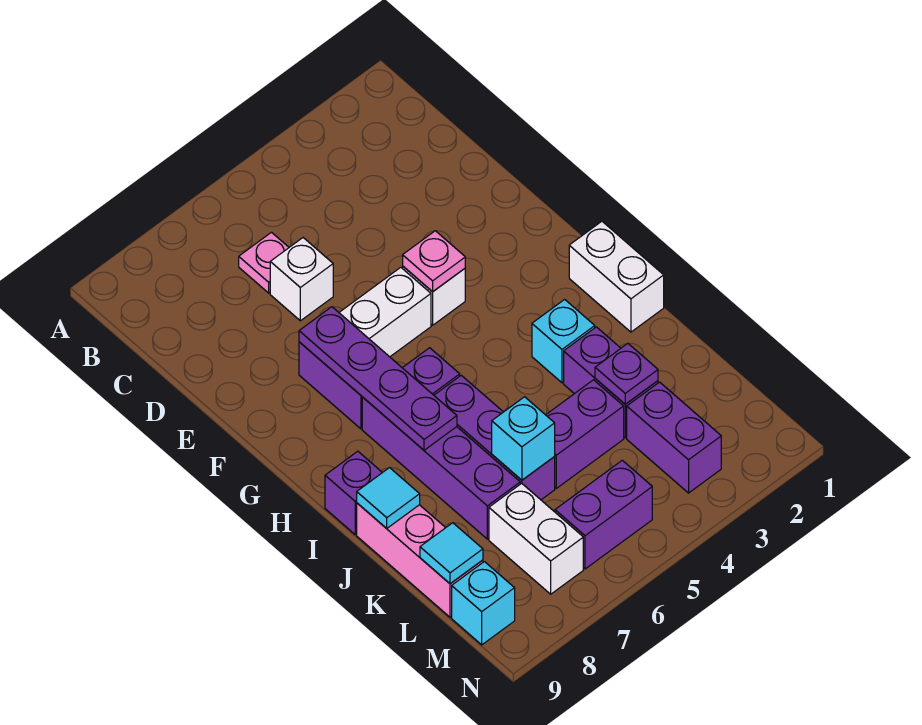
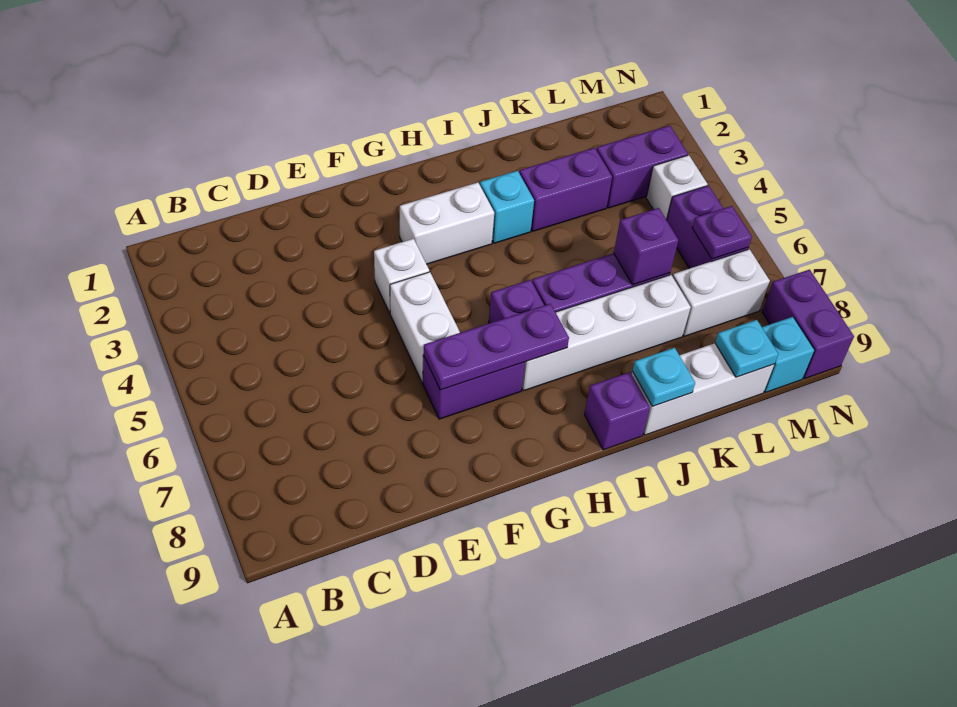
pink plate C6 level 1 -> none
white brick D6 level 1 -> white brick M4 level 1
pink plate F4 level 2 -> none
purple plate F7:I7 level 2 -> purple plate F7:H7 level 2
white brick H1:I1 level 1 -> white brick G3:H3 level 1
purple brick H7:K7 level 1 -> white brick H7:K7 level 1
pink brick J9:L9 level 1 -> white brick J9:L9 level 1
cyan tile J9 level 2 -> cyan plate J9 level 2
purple plate K3 level 2 -> purple plate M6 level 2
purple brick K4:K5 level 1 -> purple brick N8:N9 level 1
cyan brick K6 level 2 -> purple brick K6 level 2
cyan tile L9 level 2 -> cyan plate L9 level 2

